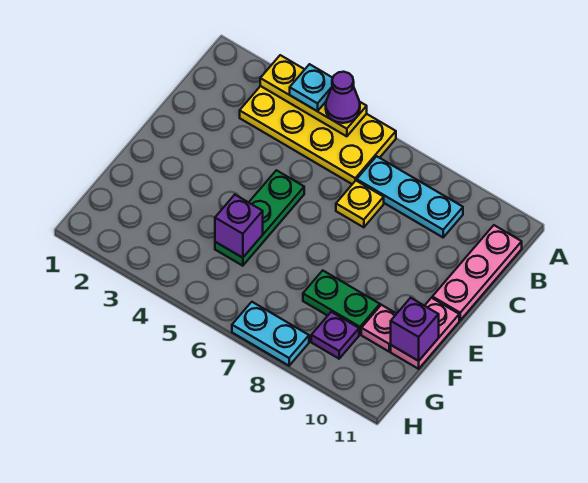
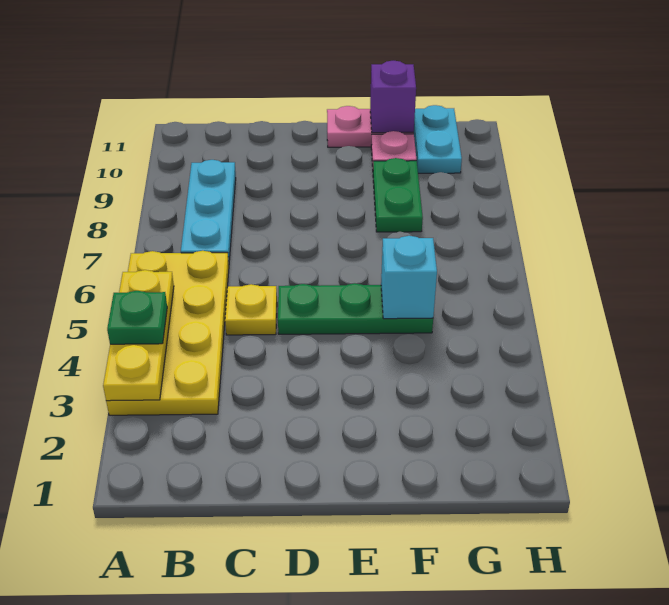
cyan plate A4 level 3 -> green plate A4 level 3
purple cone A5 level 3 -> none
pink plate B11:D11 level 1 -> none
yellow plate C7 level 1 -> yellow plate C5 level 1
purple brick F5 level 2 -> cyan brick F5 level 2
purple plate G9 level 1 -> none
cyan plate H7:H8 level 1 -> cyan plate G10:G11 level 1

